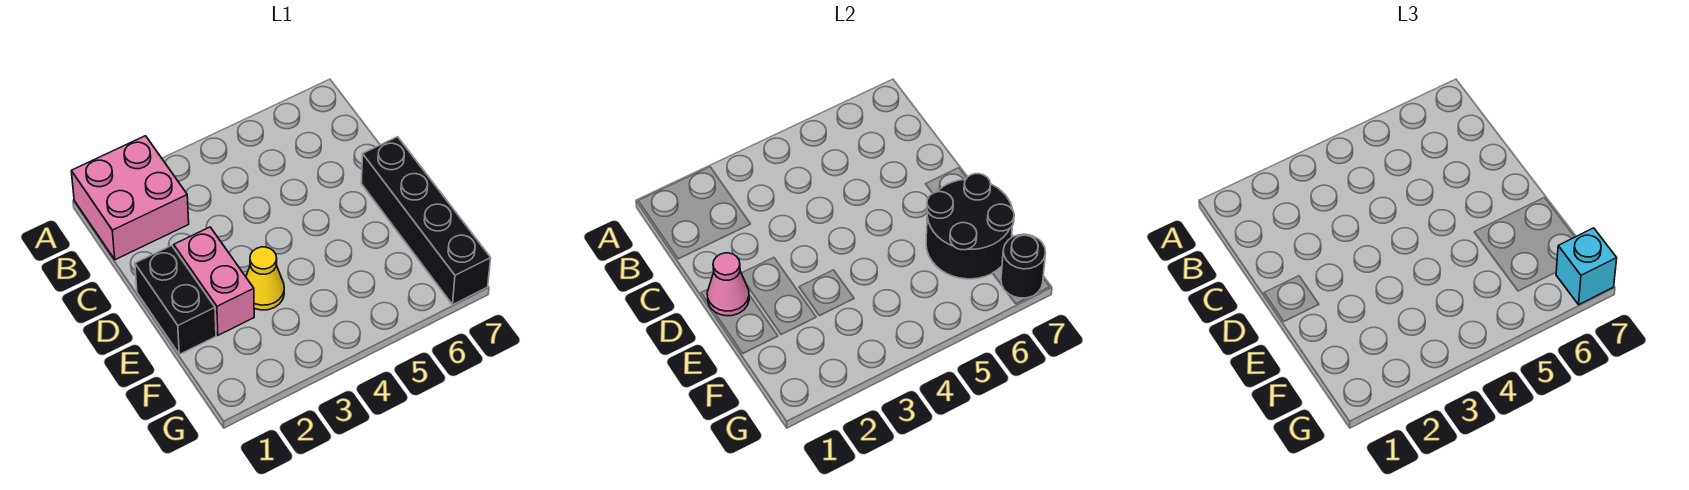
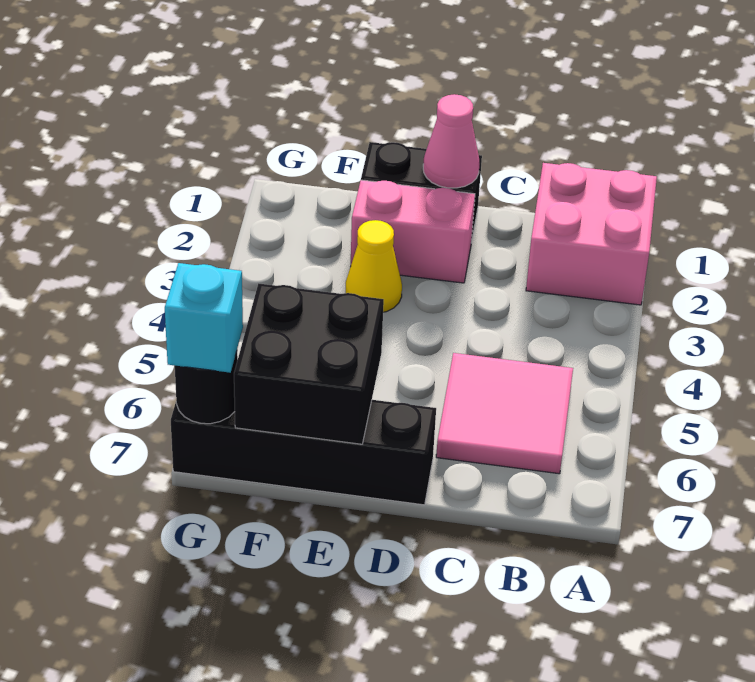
none -> pink tile B5:C6 level 1
black round brick E6:F7 level 2 -> black brick E6:F7 level 2

